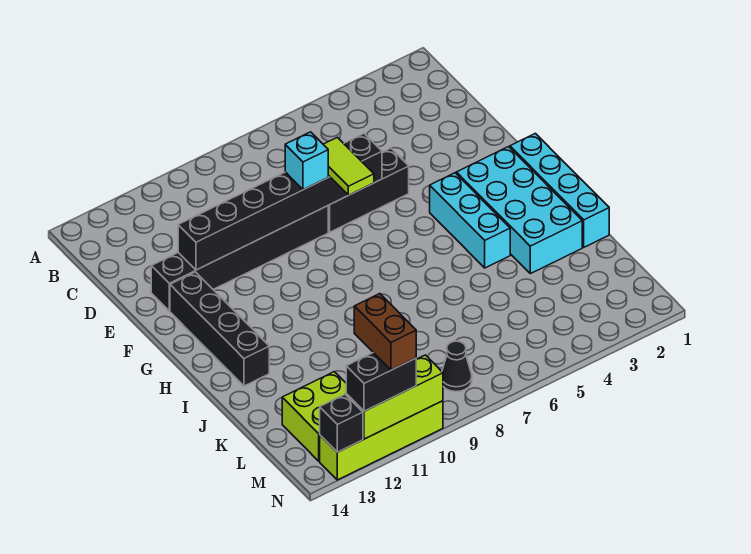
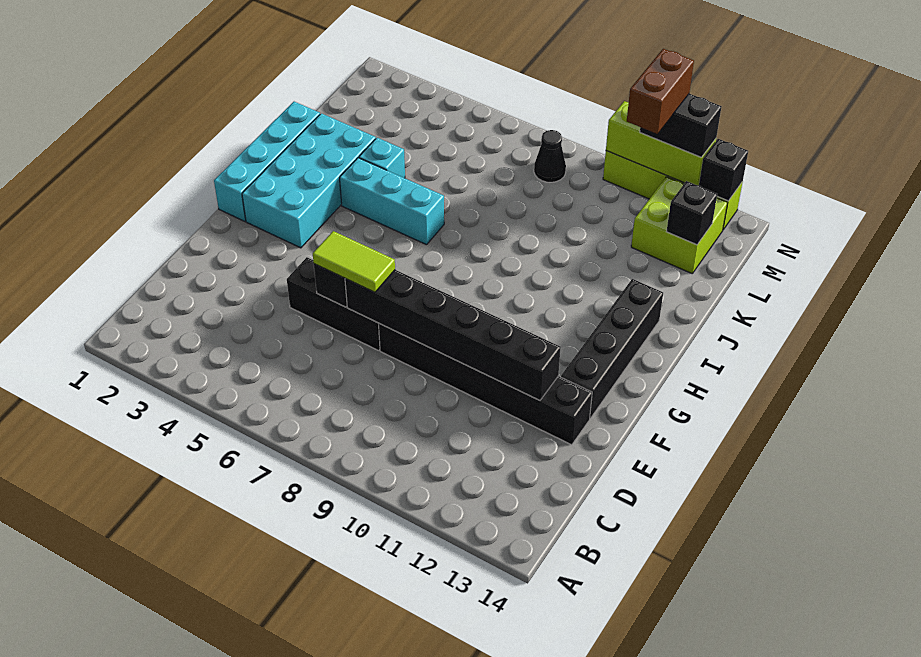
lime tile E7:F7 level 3 -> lime tile E6:E7 level 3
cyan brick E8 level 3 -> cyan brick J4 level 1
cyan brick G4:I4 level 1 -> cyan brick I4:I6 level 1
none -> black brick L13 level 2

